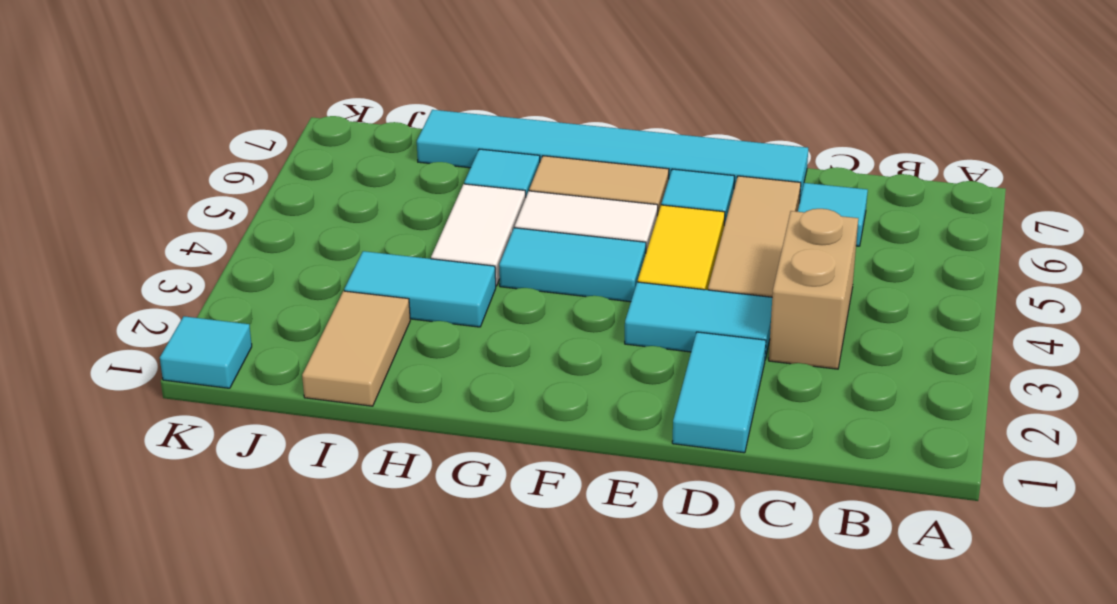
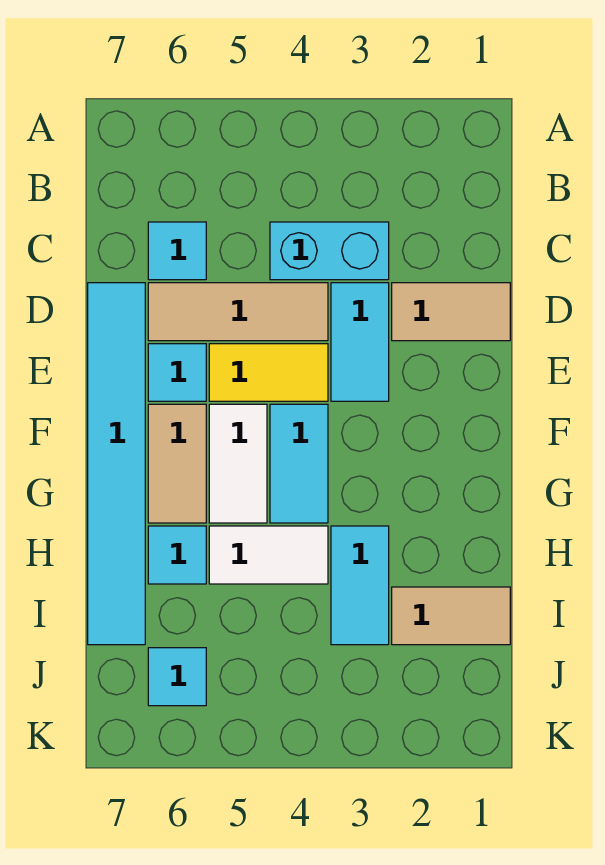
tan brick C3:C4 level 1 -> cyan brick C3:C4 level 1
cyan tile D1:D2 level 1 -> tan tile D1:D2 level 1
cyan tile K1 level 1 -> cyan tile J6 level 1

